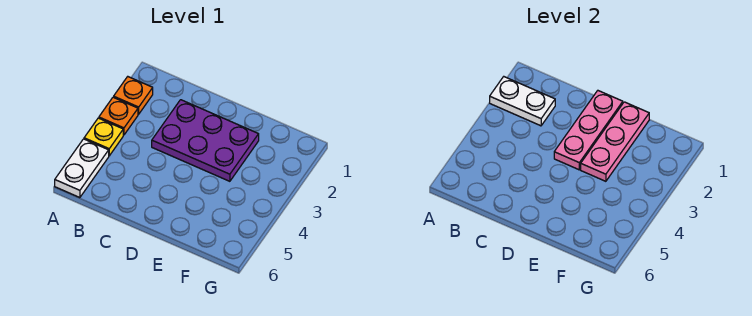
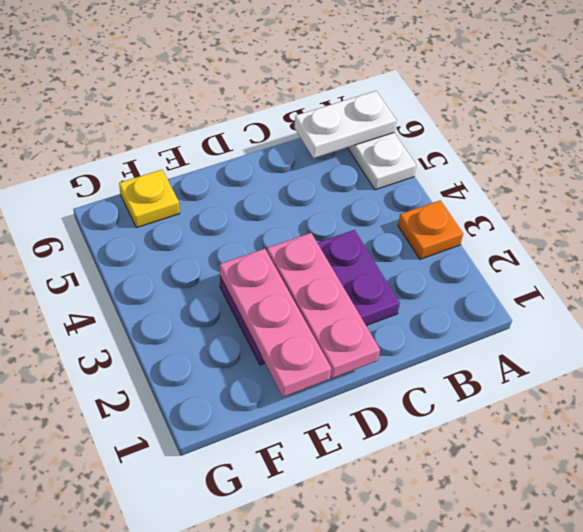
orange plate A2 level 1 -> none
white plate A2:B2 level 2 -> white plate A6:B6 level 2
yellow plate A4 level 1 -> yellow plate F6 level 1

